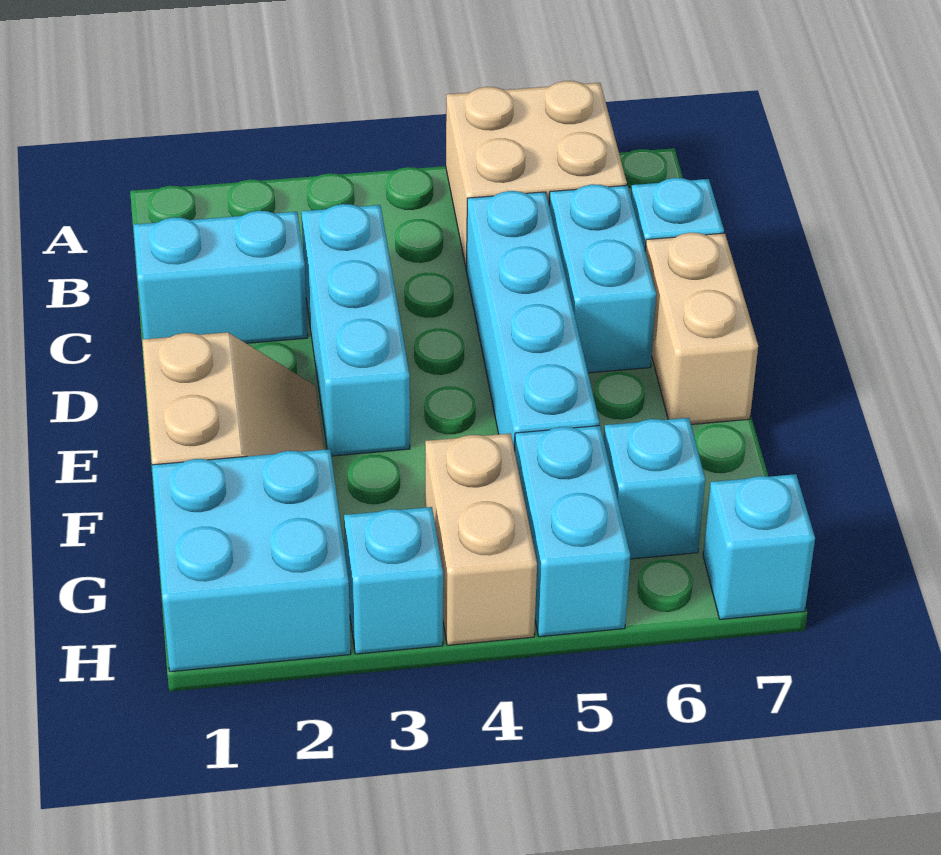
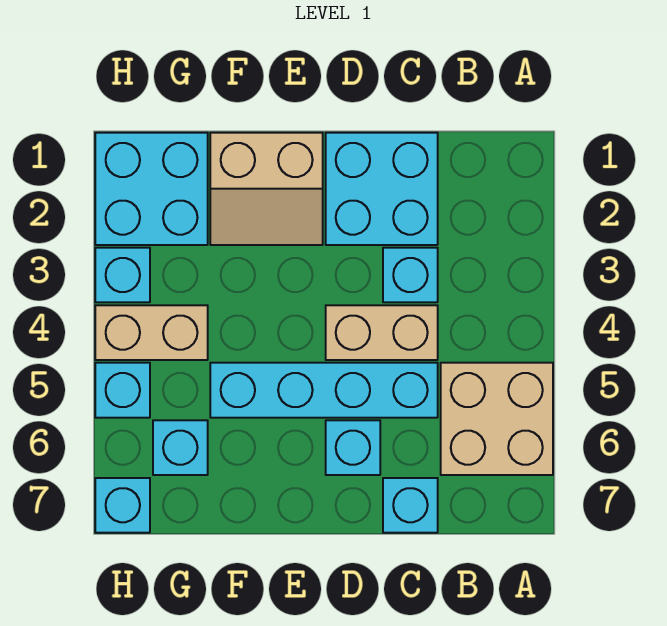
cyan brick C1:C2 level 1 -> cyan brick C1:D2 level 1
cyan brick C3:E3 level 1 -> cyan brick C3 level 1
cyan brick C6:D6 level 1 -> cyan brick D6 level 1
tan brick D7:E7 level 1 -> tan brick C4:D4 level 1
cyan brick G5:H5 level 1 -> cyan brick H5 level 1

